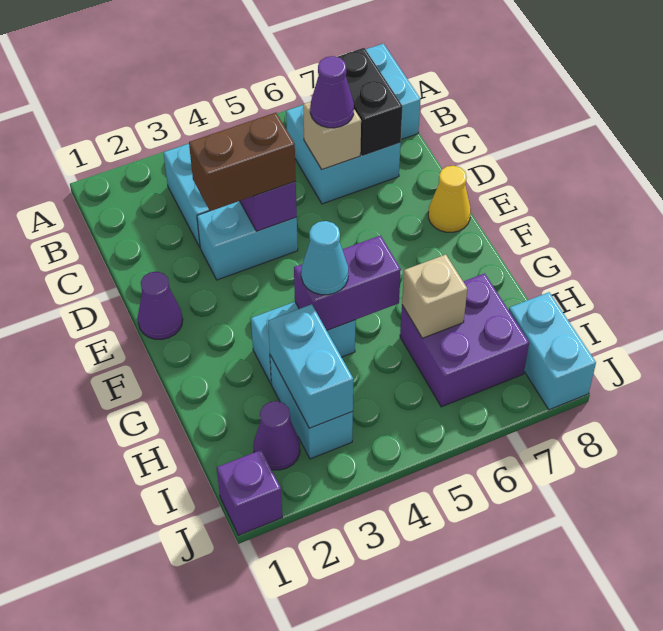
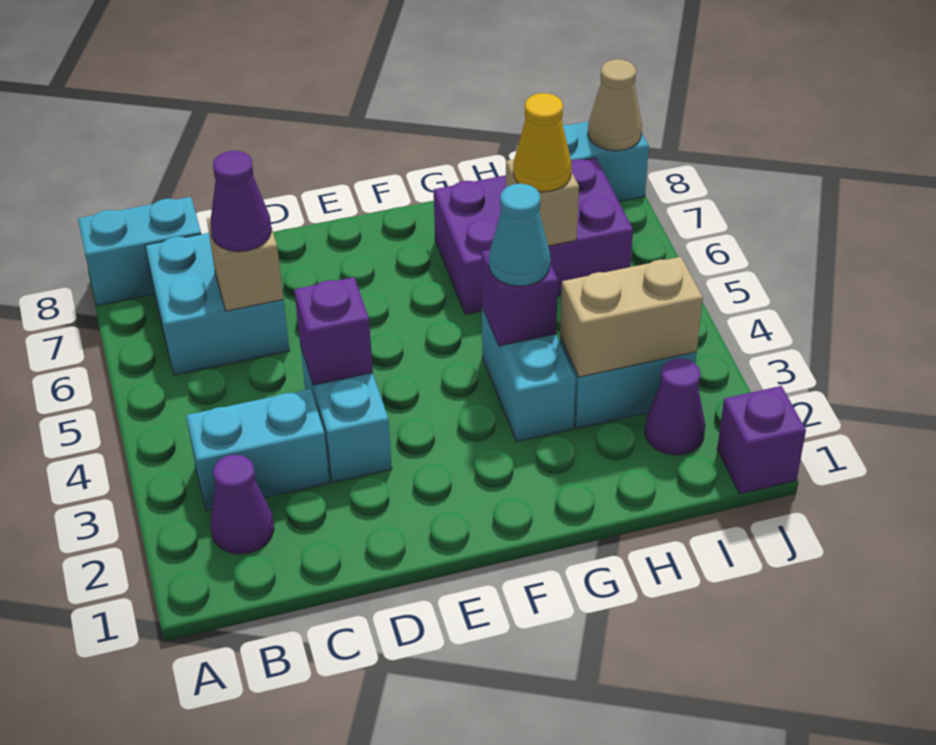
black brick B7:C7 level 2 -> none
brown brick D3:D4 level 3 -> none
purple cone E1 level 1 -> purple cone B2 level 1
yellow cone E8 level 1 -> yellow cone H6 level 3
purple brick G4:G5 level 2 -> purple brick G4 level 2
cyan brick H3:I3 level 2 -> tan brick H3:I3 level 2
purple brick H6:I7 level 1 -> purple brick G6:I7 level 1
none -> tan cone J8 level 2

